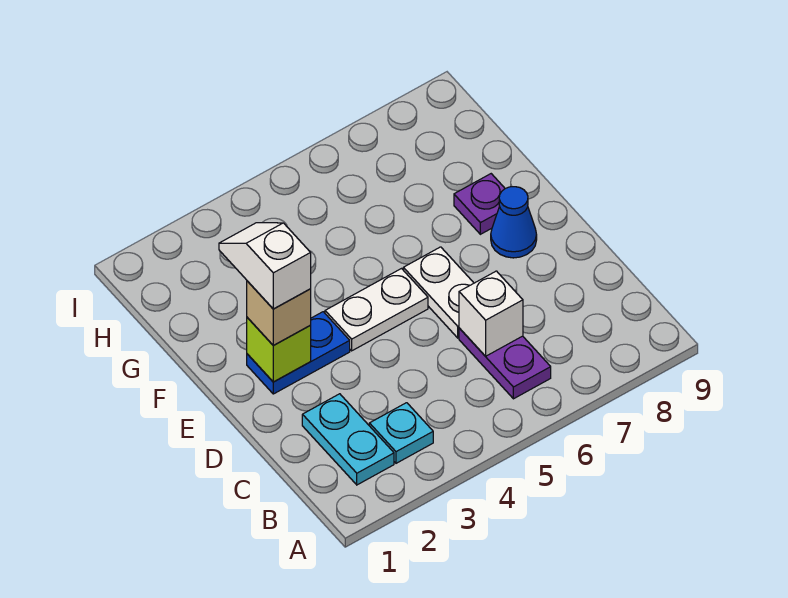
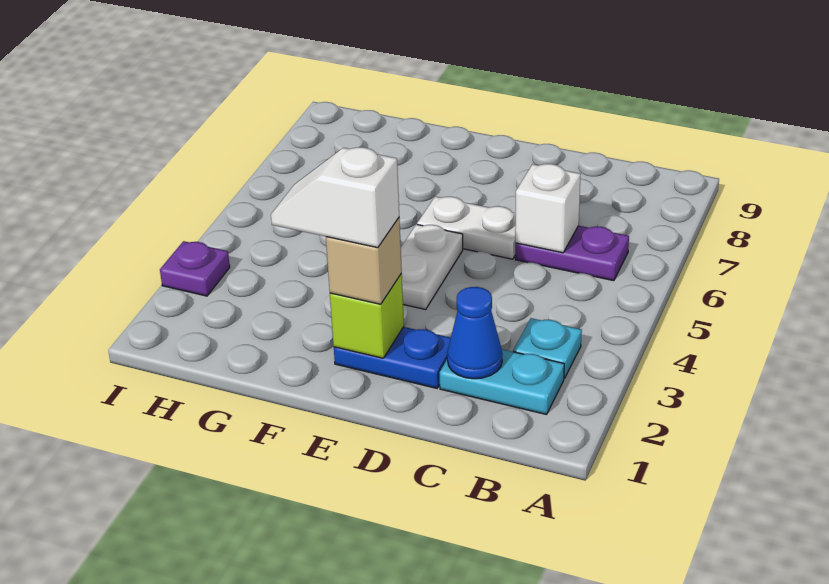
blue plate E2:E3 level 1 -> blue plate D2:E2 level 1
blue cone E8 level 1 -> blue cone C2 level 2
purple plate F8 level 1 -> purple plate I3 level 1

